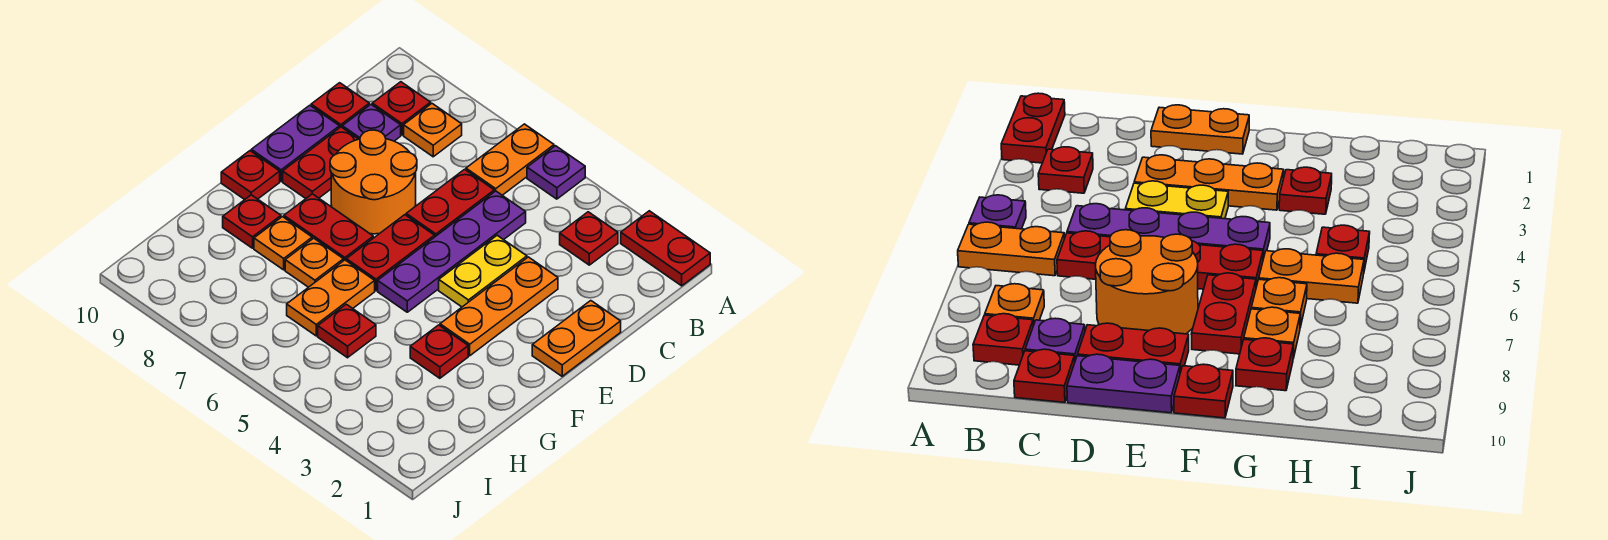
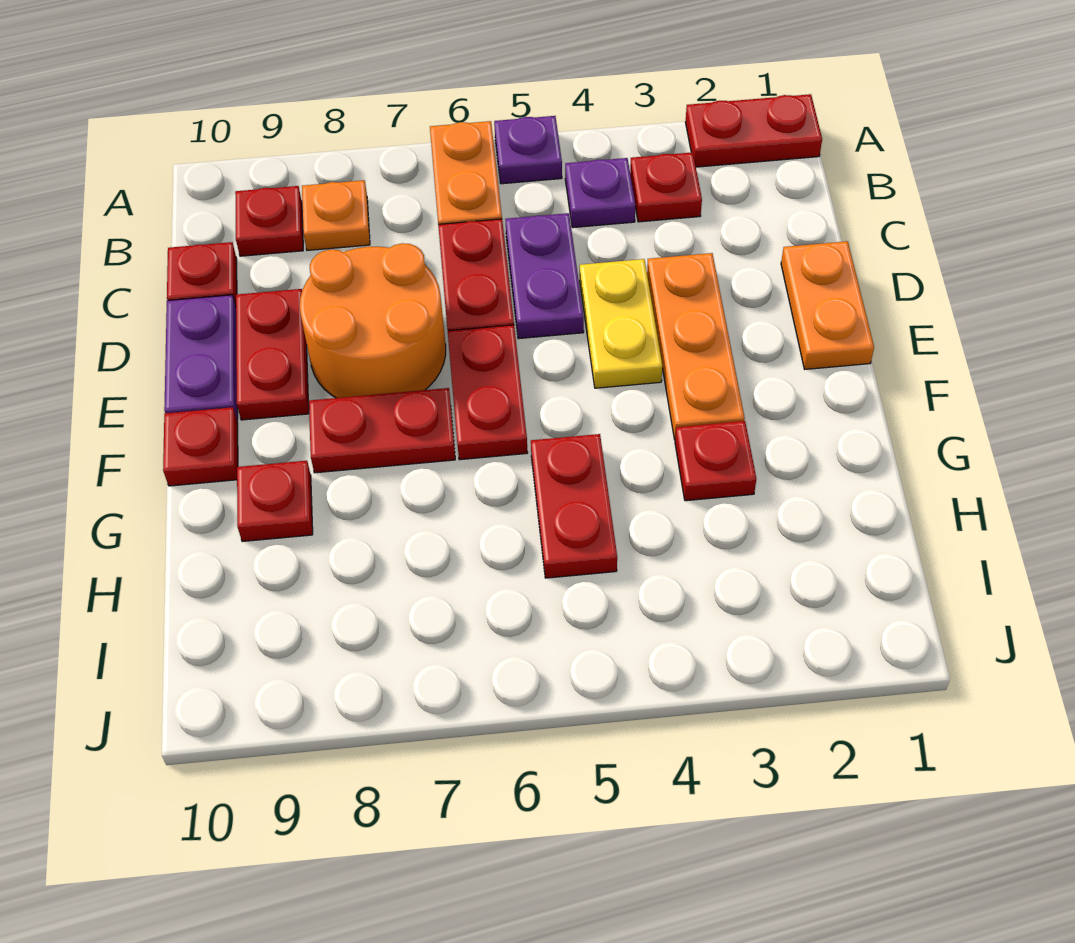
purple plate C5:F5 level 1 -> purple plate C5:D5 level 1
purple plate C9 level 1 -> purple plate B4 level 1
orange plate G6:H6 level 1 -> none
orange plate G7 level 1 -> none
orange plate G8 level 1 -> none
red plate H5 level 1 -> red plate G5:H5 level 1

